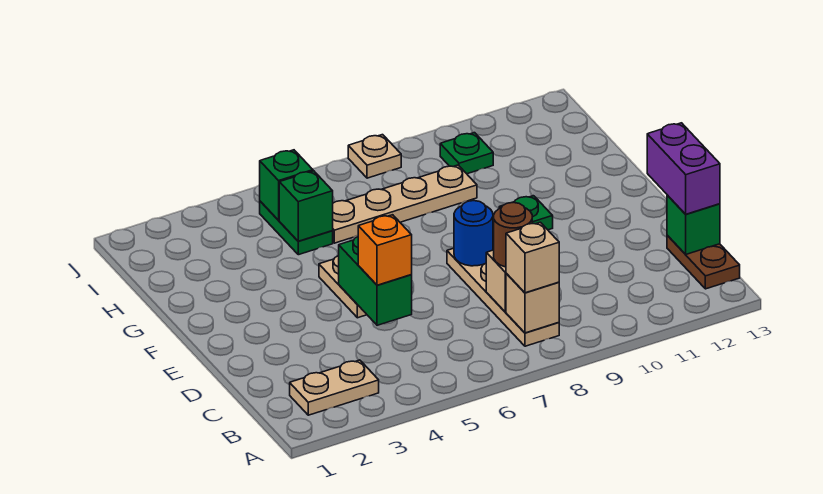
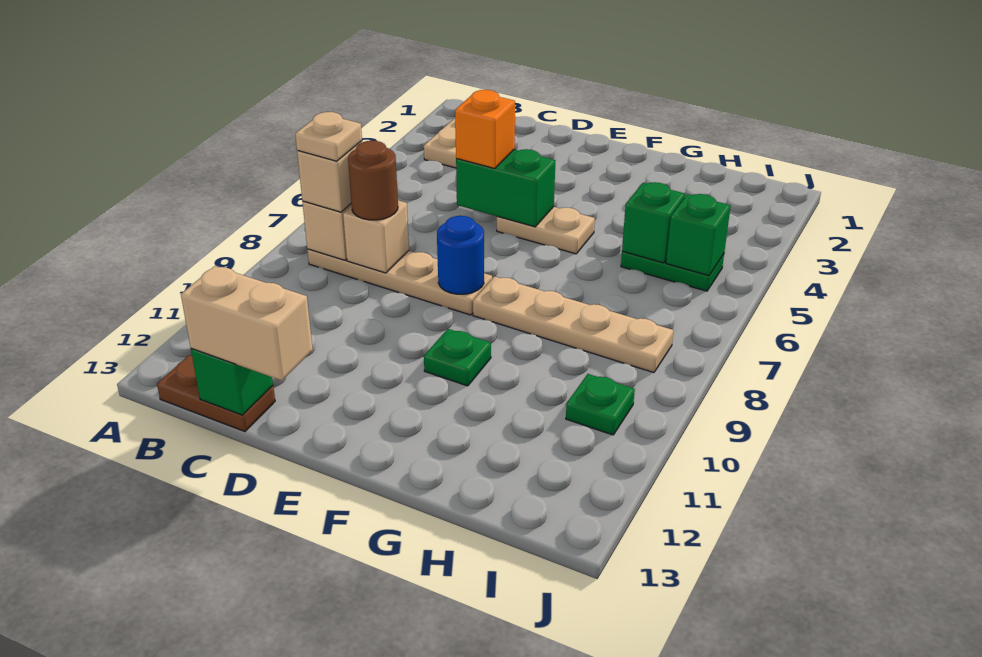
purple brick C13:D13 level 3 -> tan brick C13:D13 level 3
tan plate H6:H9 level 1 -> tan plate F8:I8 level 1
tan plate J8 level 1 -> tan plate B8 level 4

